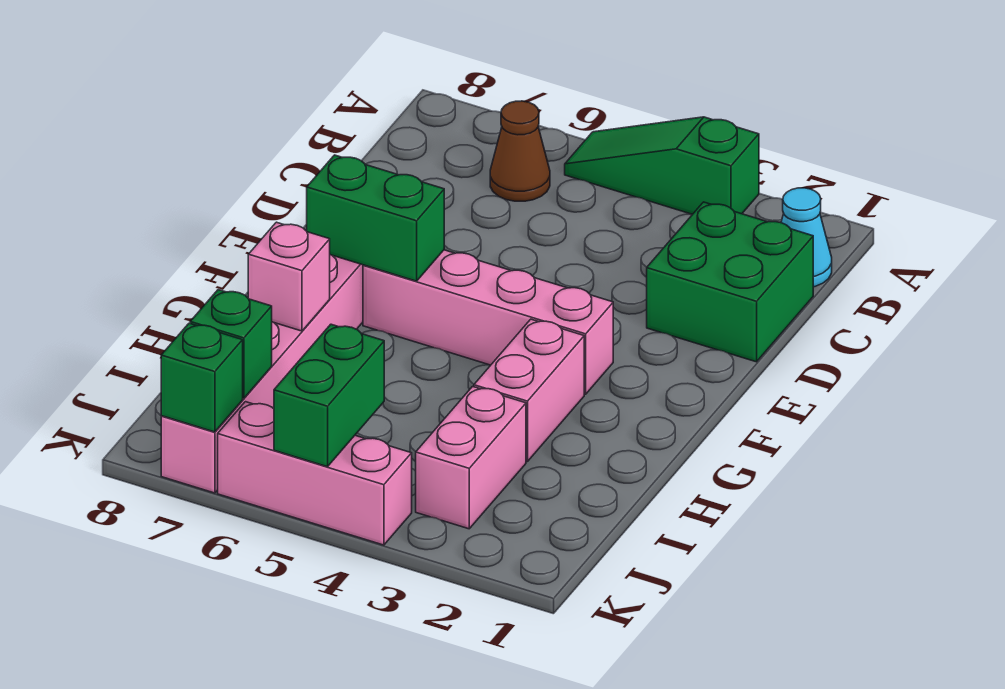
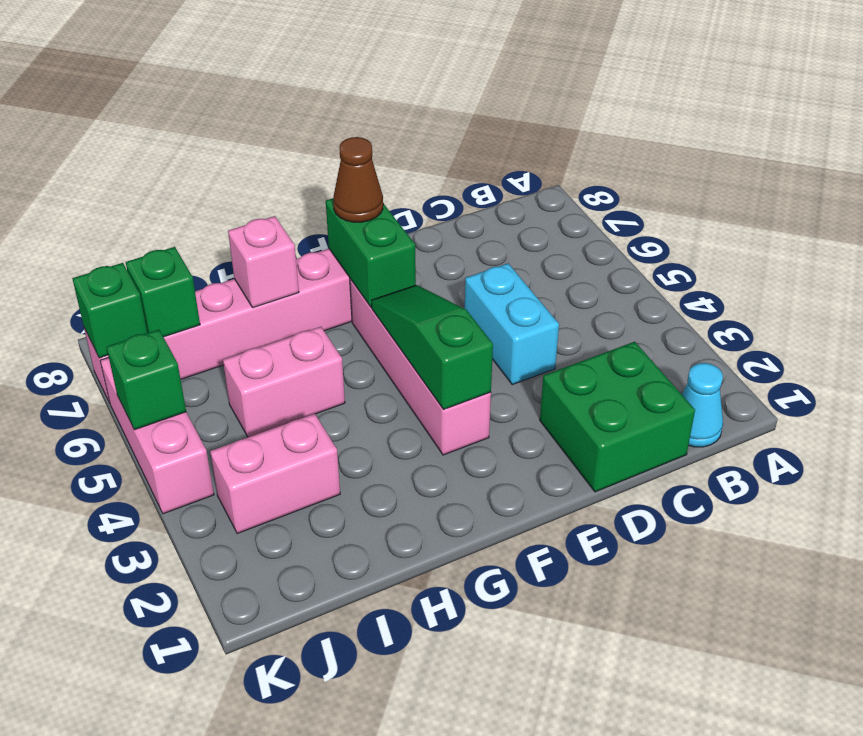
green slope A3:A5 level 1 top 3 -> green slope F3:F5 level 2 top 3
brown cone B6 level 1 -> brown cone F7 level 3
none -> cyan brick D4:D5 level 1
pink brick G3:H3 level 1 -> pink brick H5:I5 level 1
green brick J5:K5 level 2 -> green brick K5 level 2

